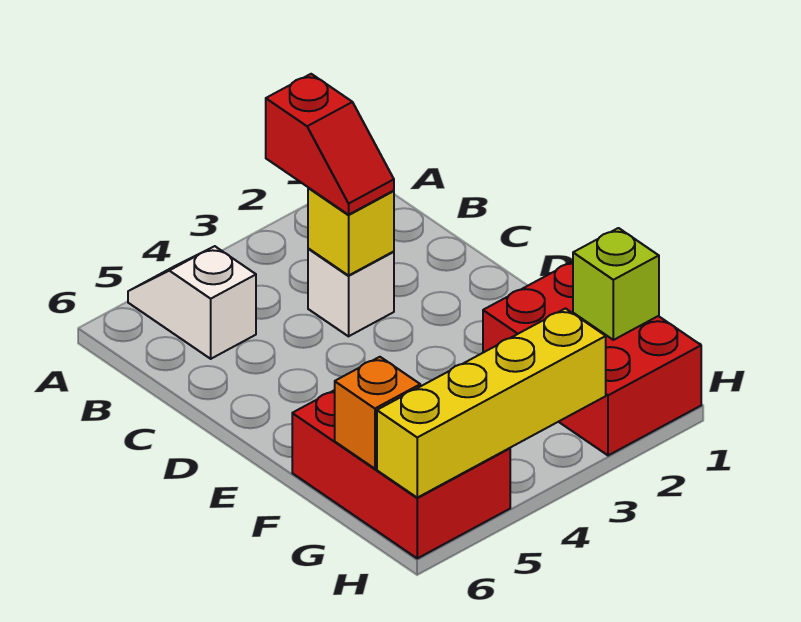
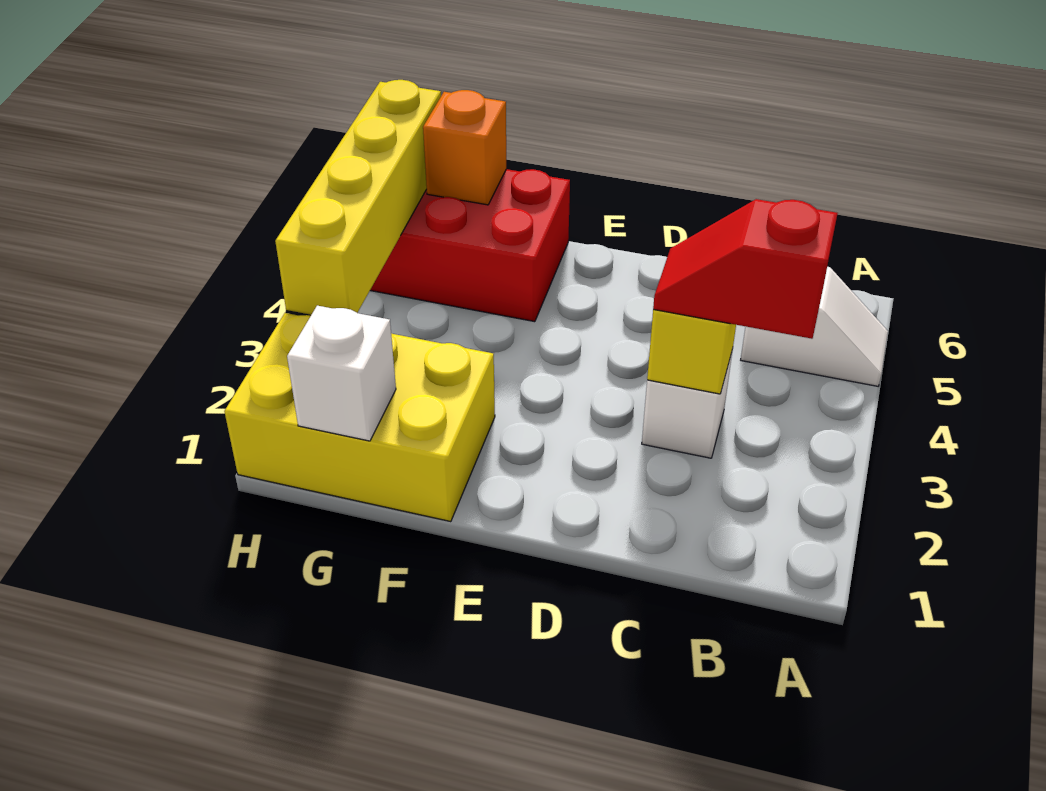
red brick F1:H2 level 1 -> yellow brick F1:H2 level 1
lime brick G1 level 2 -> white brick G1 level 2

